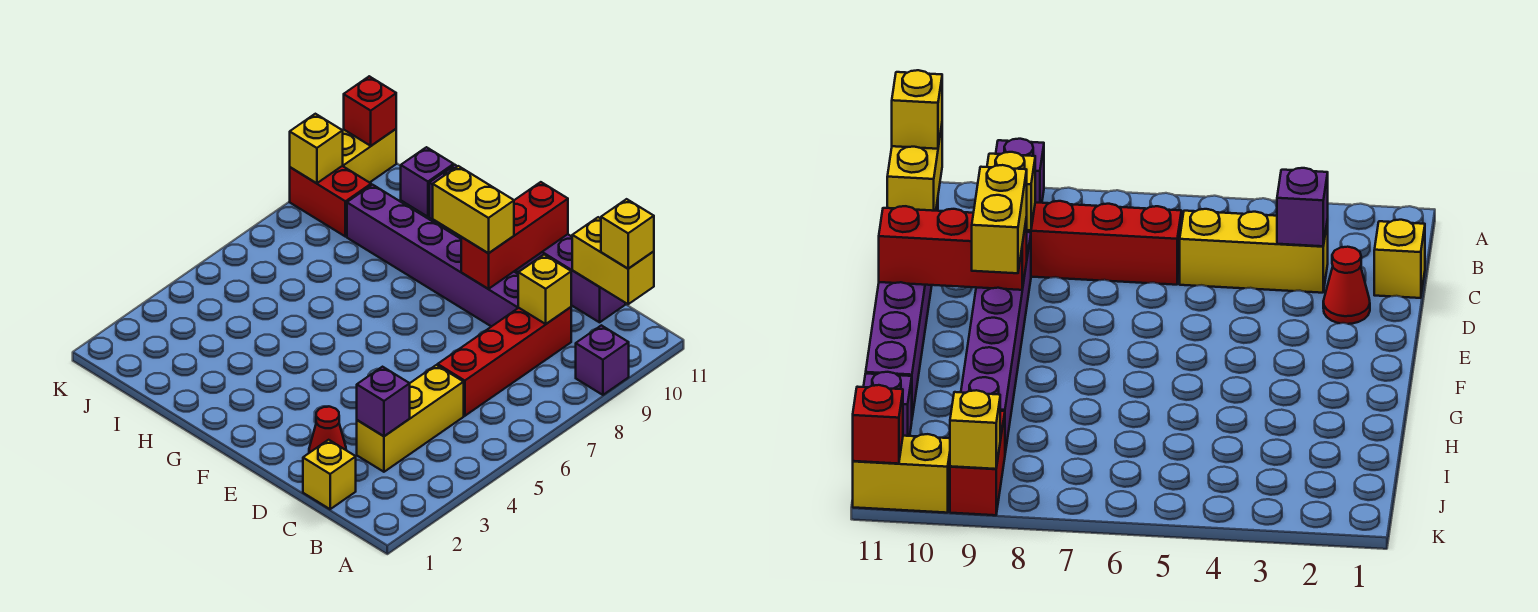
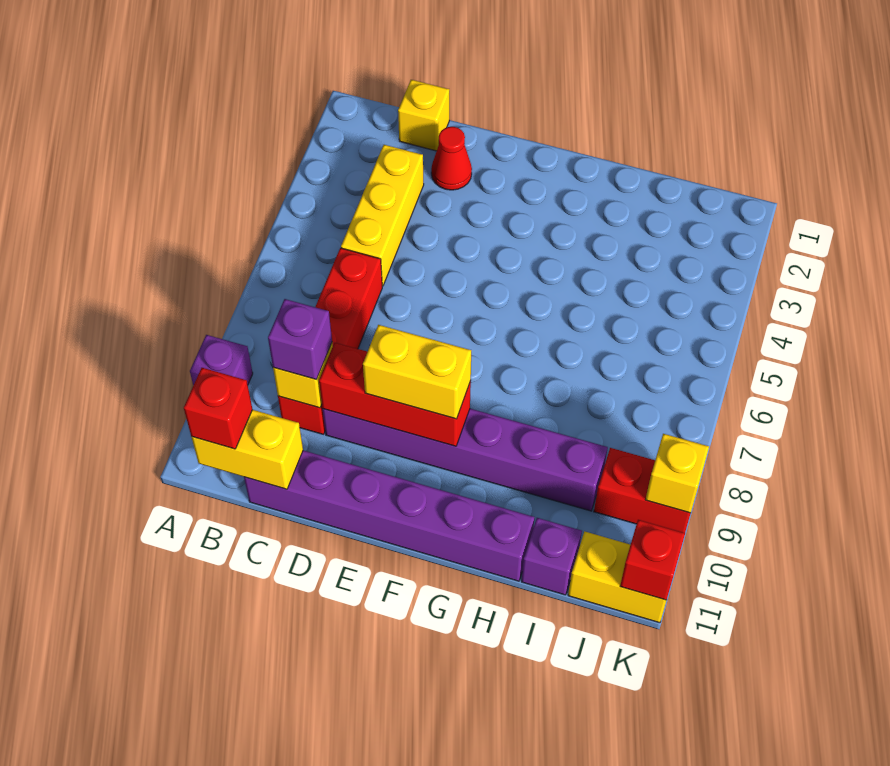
yellow brick B11 level 3 -> red brick B11 level 3
purple brick C3 level 2 -> purple brick C9 level 3
red brick E9:E11 level 2 -> red brick D9:F9 level 2
yellow brick K10:K11 level 1 -> yellow brick J11:K11 level 1

